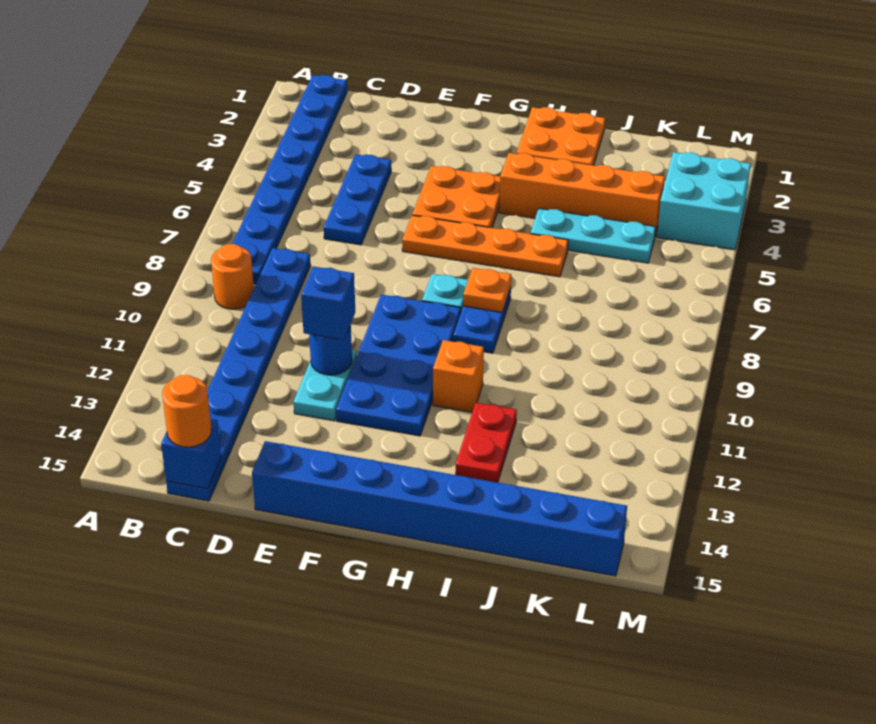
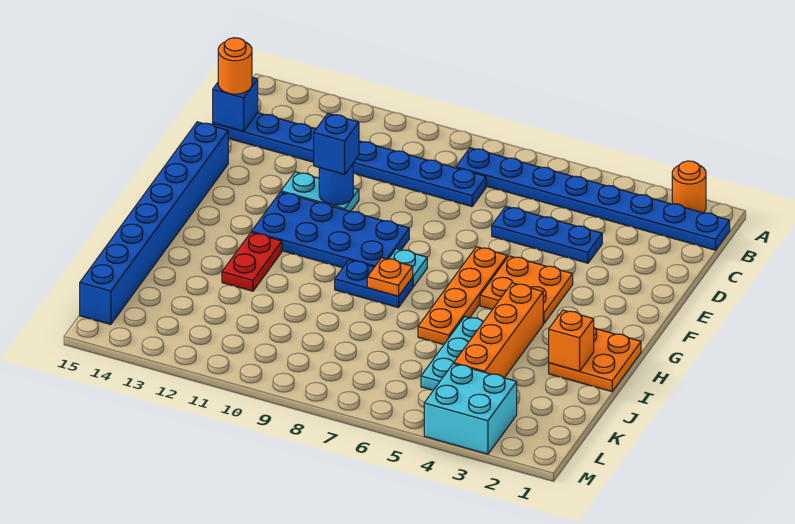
orange round brick B9 level 1 -> orange round brick A2 level 1
orange brick H11 level 1 -> orange brick I2 level 2
red plate I12:I13 level 1 -> red plate H12:I12 level 1

